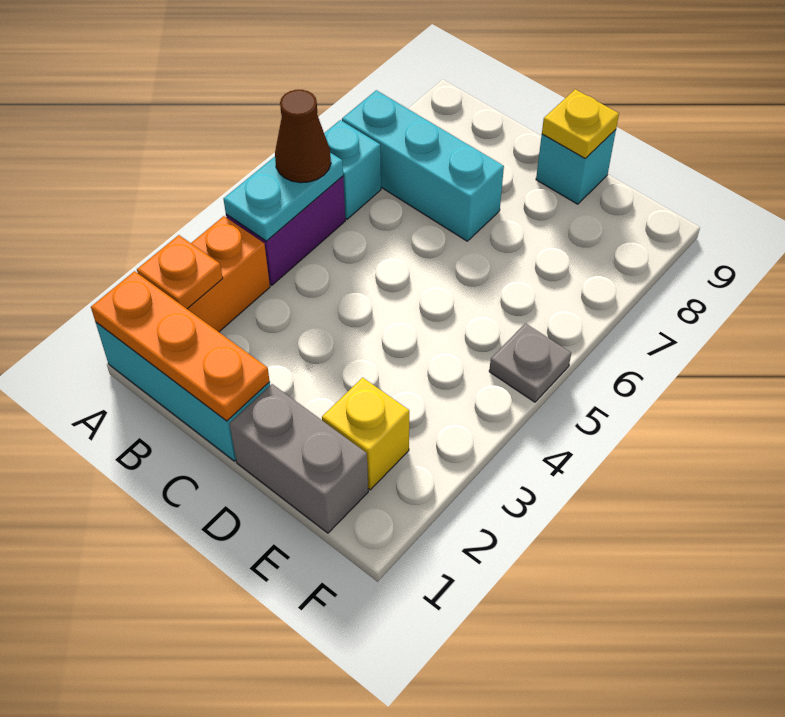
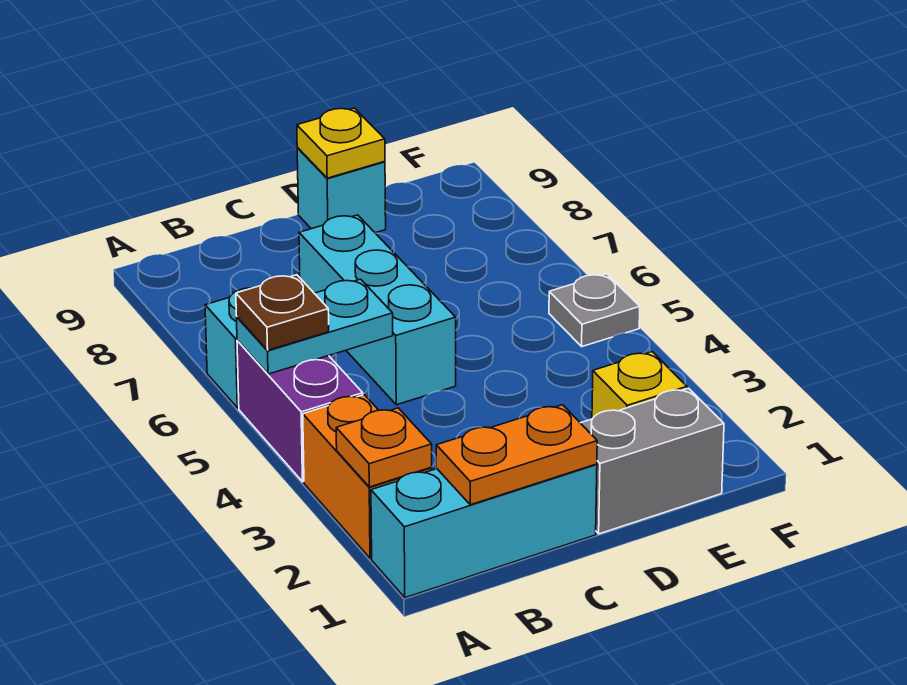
orange plate A1:C1 level 2 -> orange plate B1:C1 level 2
cyan plate A4:A5 level 2 -> cyan plate A5:B5 level 2
brown cone A5 level 3 -> brown plate A5 level 3
cyan brick A7:C7 level 1 -> cyan brick C5:C7 level 1

